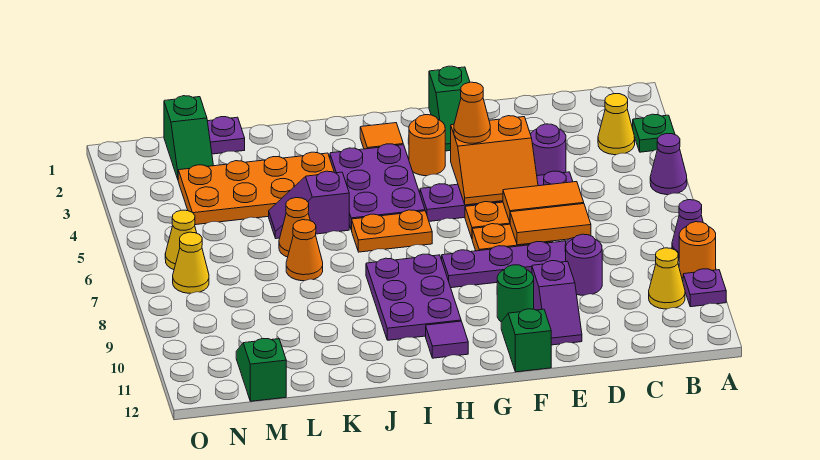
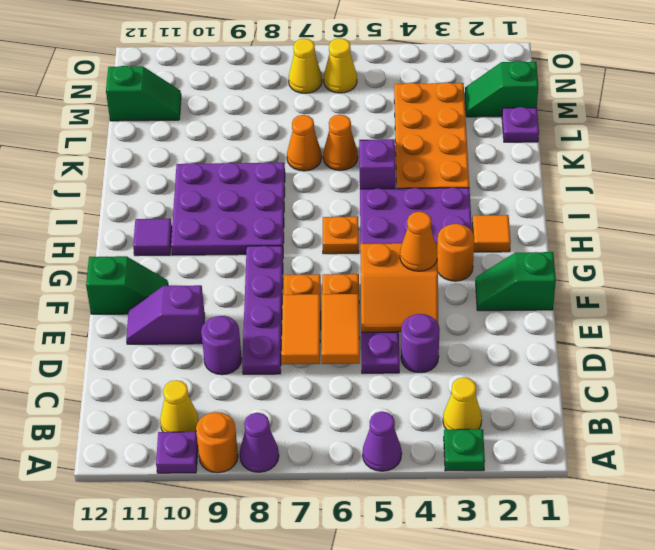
orange slope E4:F5 level 2 top 4 -> orange slope E4:F5 level 2 top F
green round brick F10 level 1 -> none
orange plate H6:I6 level 1 -> orange plate H6 level 1
purple plate H8:I10 level 1 -> purple plate H8:J10 level 1

